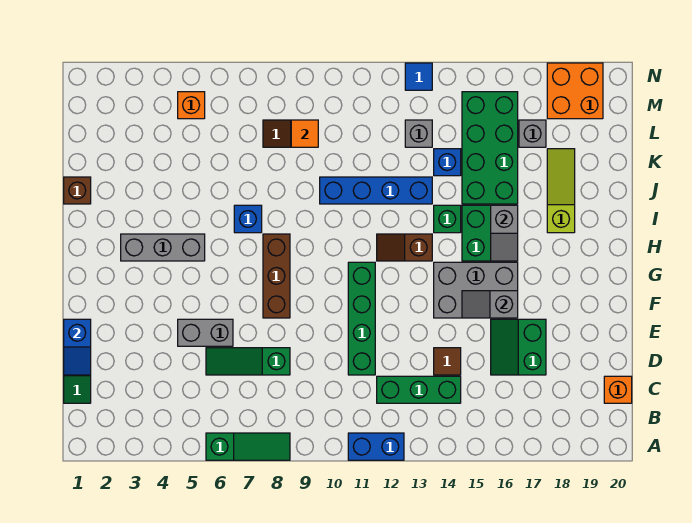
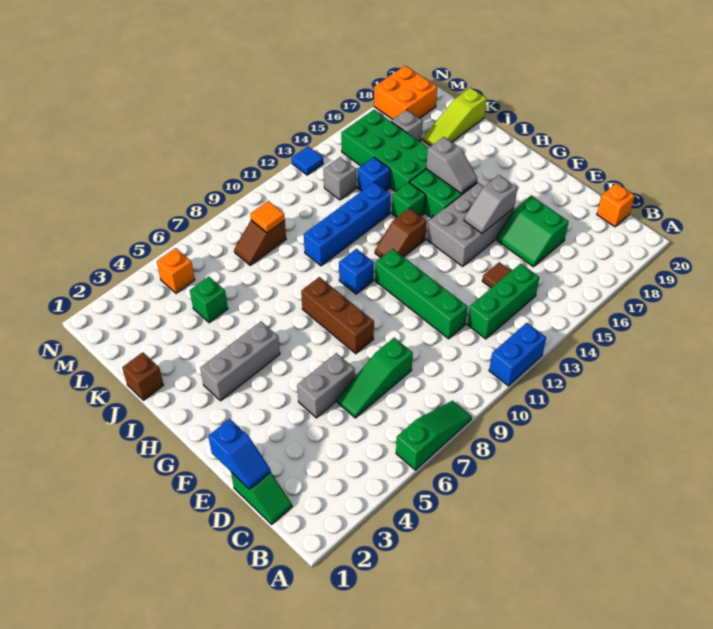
blue brick I7 level 1 -> blue brick H10 level 1
lime slope I18:K18 level 1 top I -> lime slope K18:K20 level 1 top 20
none -> green brick K5 level 1

